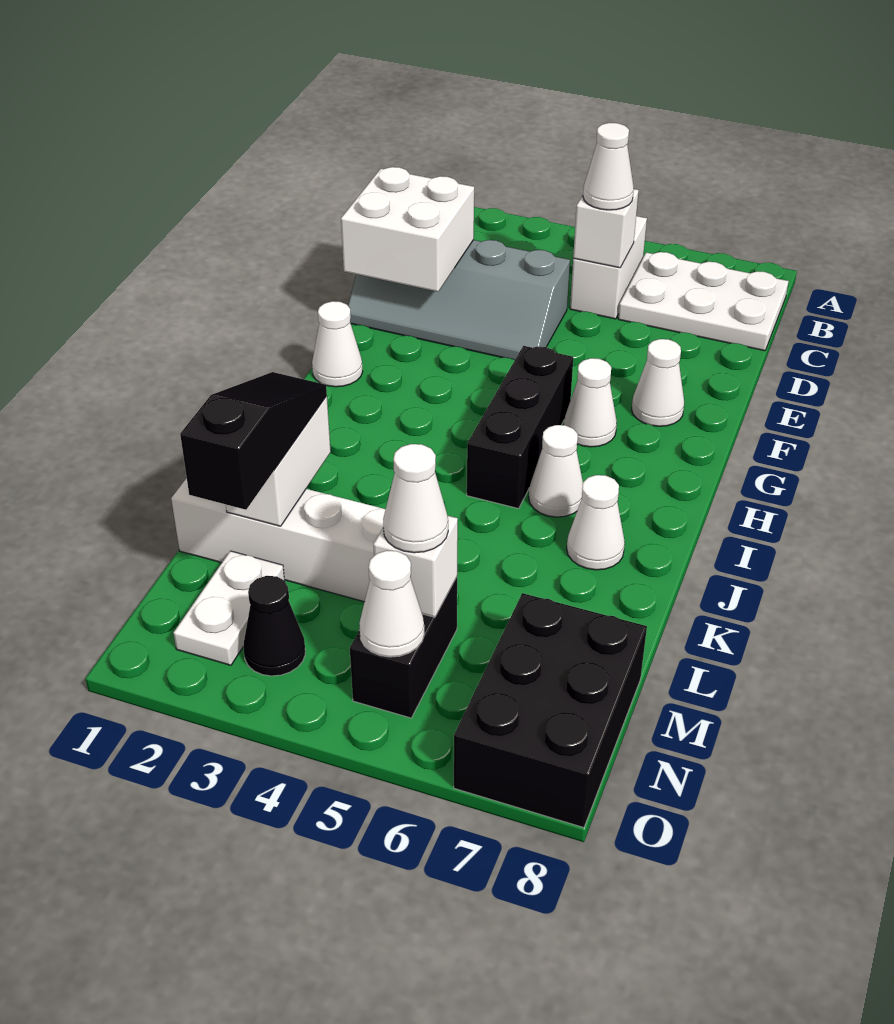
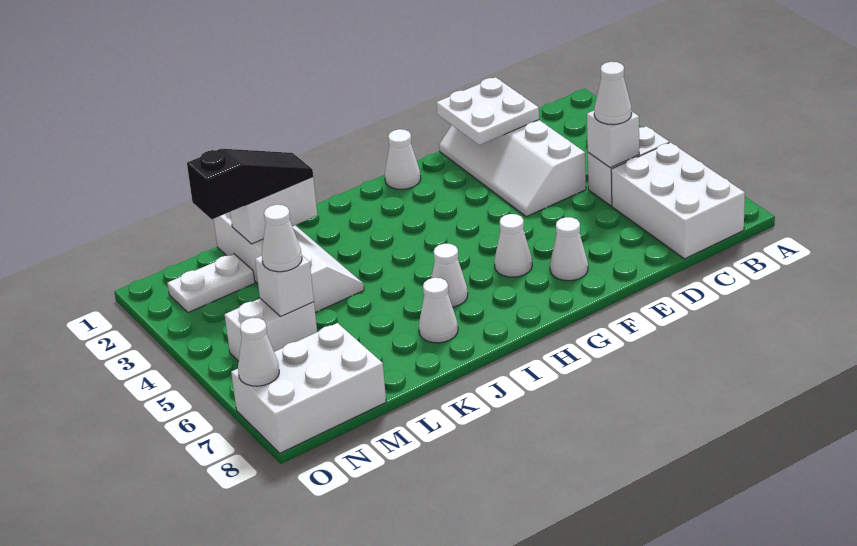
white plate B6:C8 level 1 -> white brick B6:C8 level 1
grey slope D1:E4 level 1 top D -> white slope D1:E4 level 1 top D
white brick D1:E2 level 2 -> white plate D1:E2 level 2
black brick G5:I5 level 1 -> none
black brick M5:N5 level 1 -> white brick M5:N5 level 1
black brick M7:O8 level 1 -> white brick M7:O8 level 1
black cone N3 level 1 -> none
white cone N5 level 2 -> white cone O7 level 2

